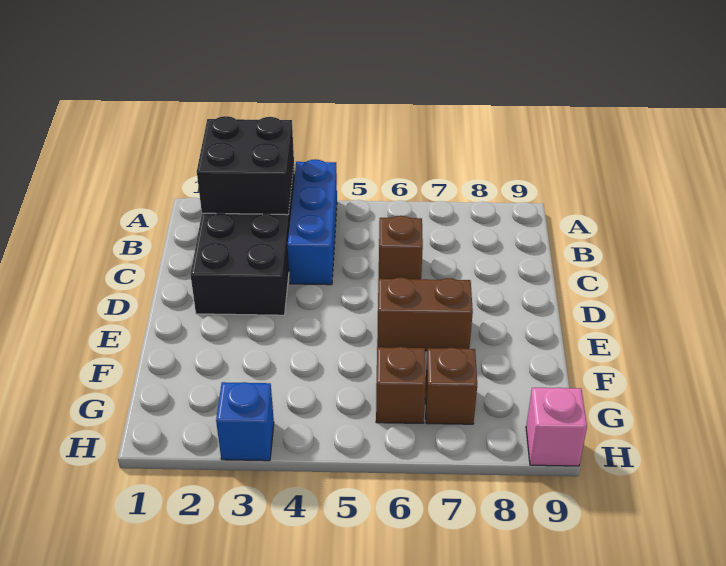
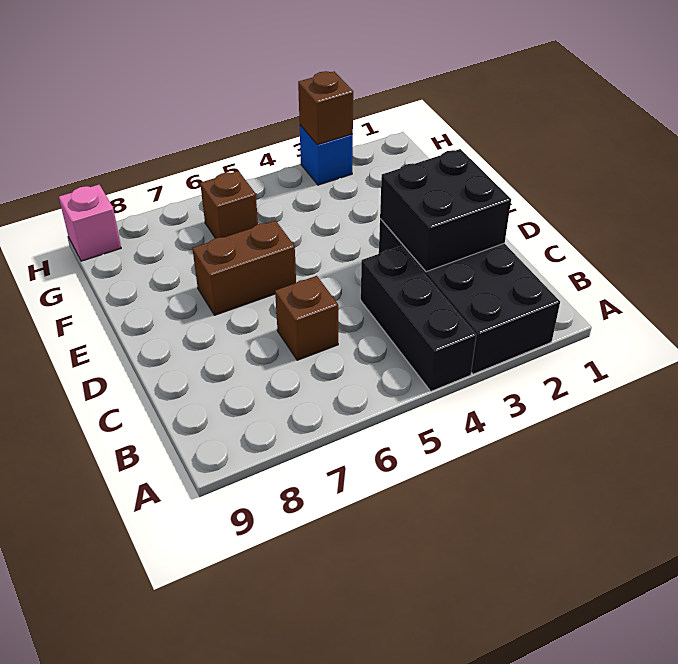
black brick A2:B3 level 2 -> black brick C2:D3 level 2
blue brick A4:C4 level 1 -> black brick A4:C4 level 1
brown brick G7 level 1 -> brown brick H3 level 2

